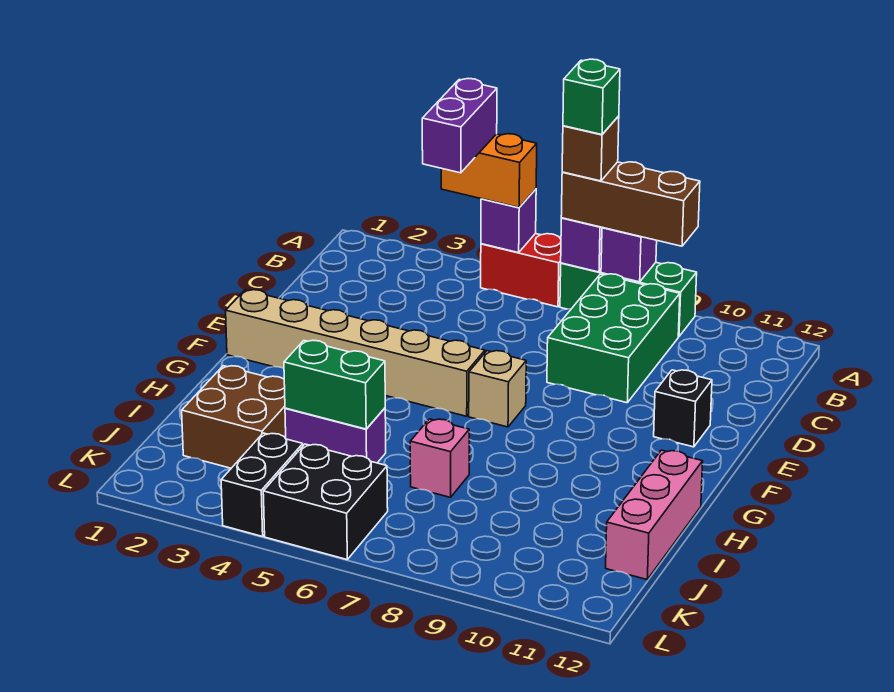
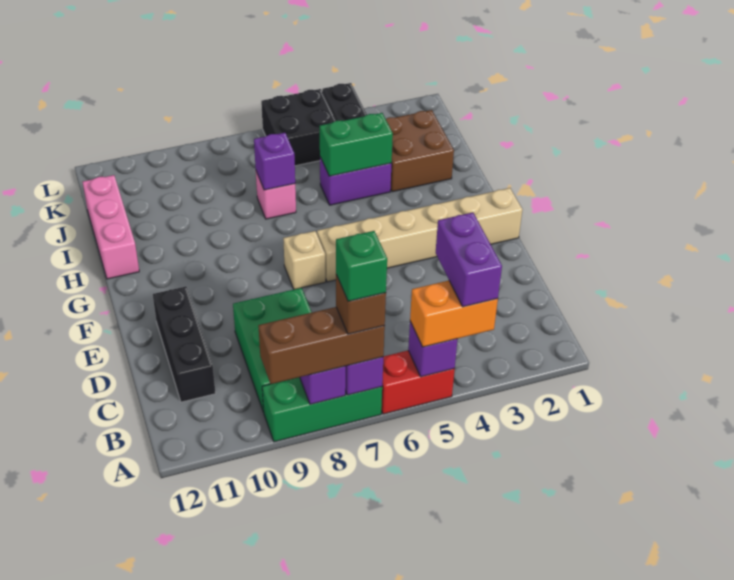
black brick E11 level 1 -> black brick C11:E11 level 1
none -> purple brick I7 level 2

